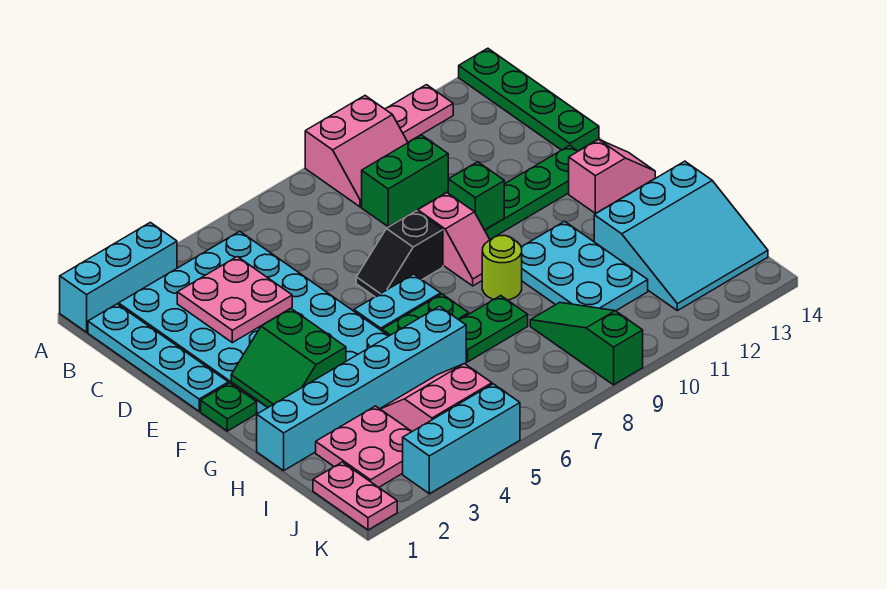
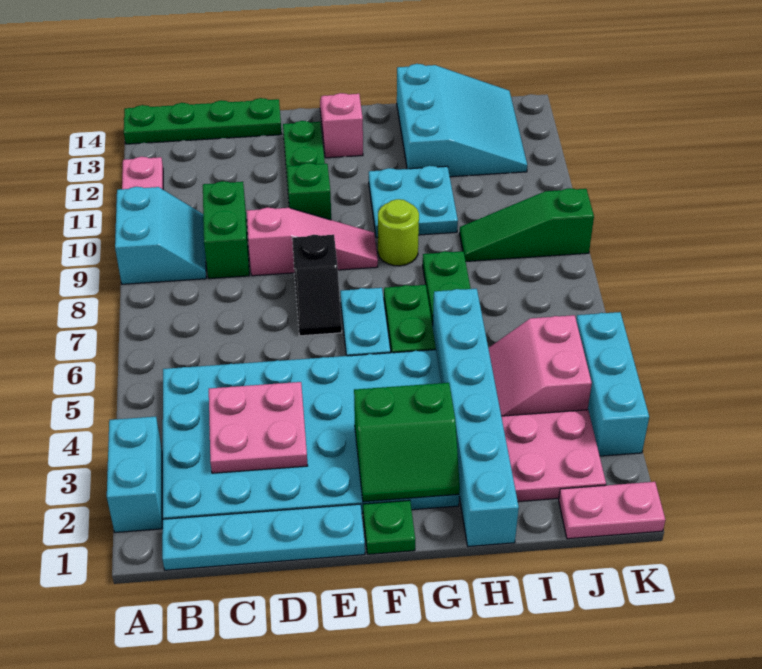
cyan brick A1:A3 level 1 -> cyan brick A2:A3 level 1
pink slope A9:B10 level 1 top A -> cyan slope A9:B10 level 1 top A
pink slope E9:F9 level 1 top E -> pink slope D9:F9 level 1 top D
cyan plate G10:I11 level 1 -> cyan plate G10:H11 level 1

